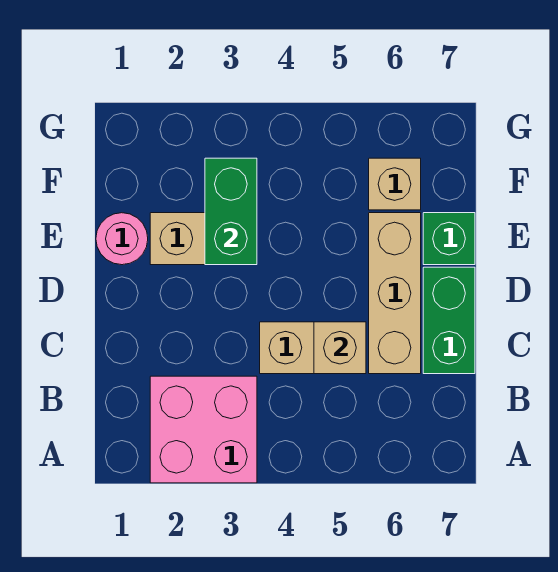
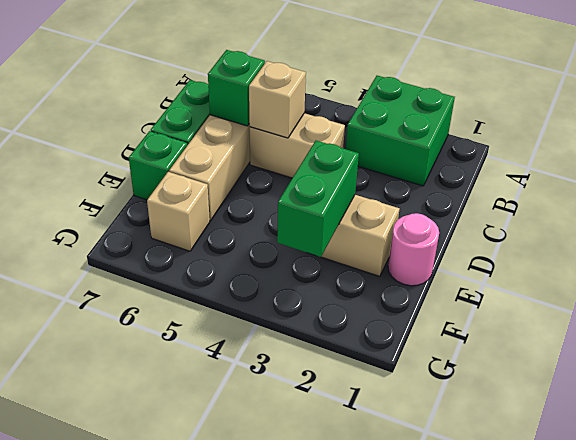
pink brick A2:B3 level 1 -> green brick A2:B3 level 1
none -> green brick C6 level 2

